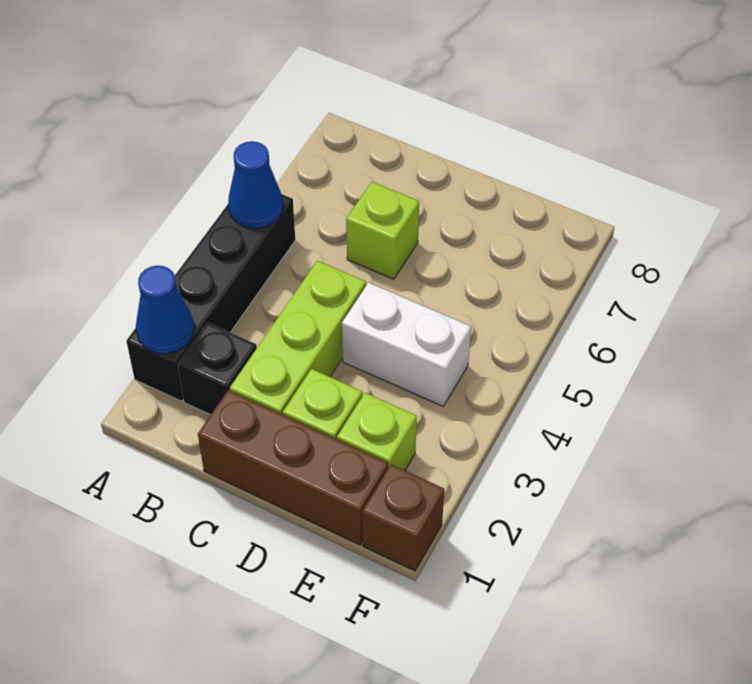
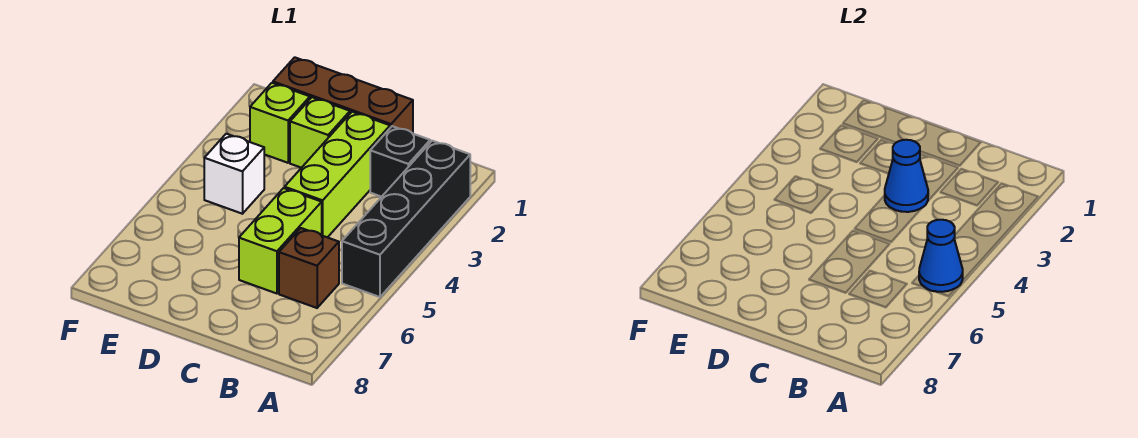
blue cone A2 level 2 -> blue cone C3 level 2
lime brick C6 level 1 -> lime brick C5:C6 level 1
white brick D4:E4 level 1 -> white brick E4 level 1
brown brick F1 level 1 -> brown brick B6 level 1

